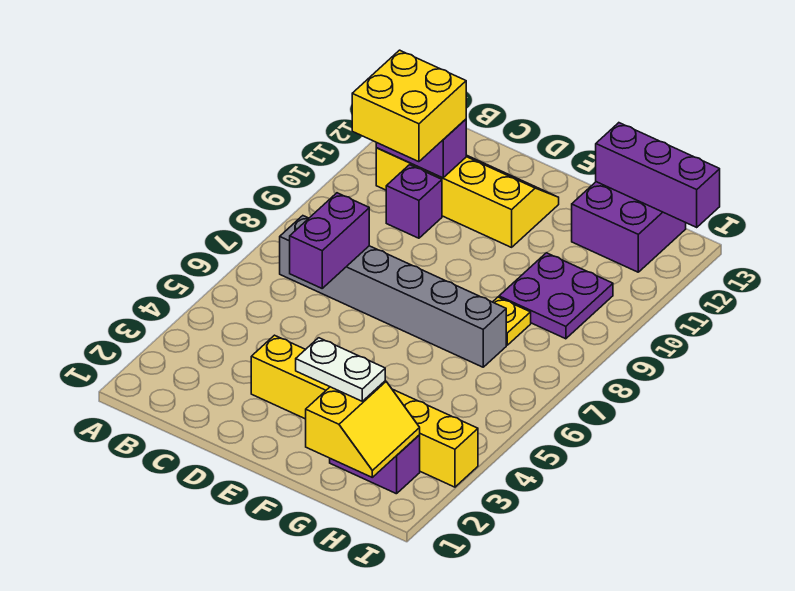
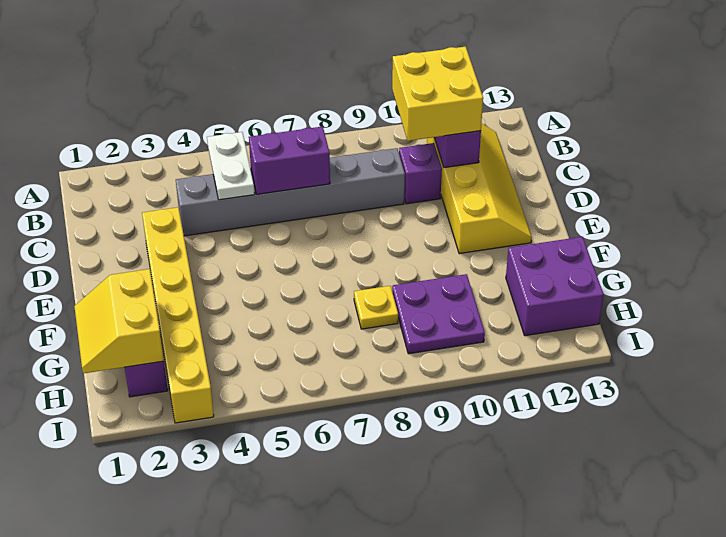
grey brick B7:G7 level 1 -> grey brick C4:C9 level 1
white plate F2:G2 level 3 -> white plate B5:C5 level 2
yellow slope G1:H2 level 2 top G -> yellow slope G1:H2 level 2 top 2
purple brick G13:I13 level 2 -> none

